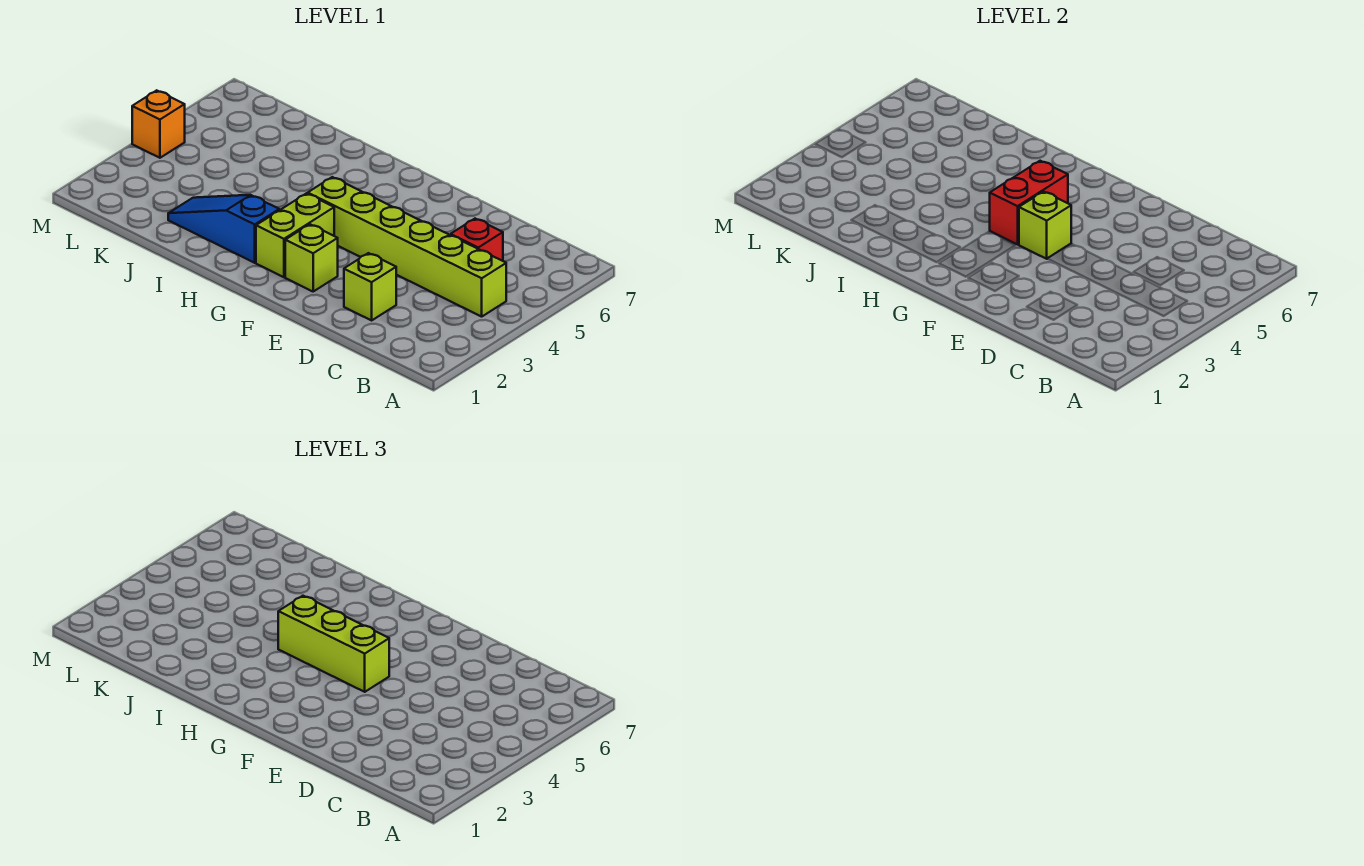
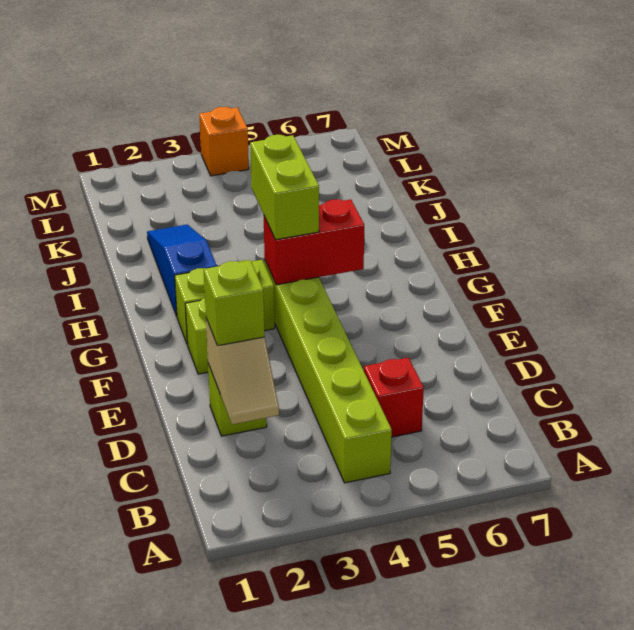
none -> tan slope C2:D2 level 2 top D
lime brick F4 level 2 -> lime brick D2 level 3
lime brick F4:H4 level 3 -> lime brick G4:H4 level 3

